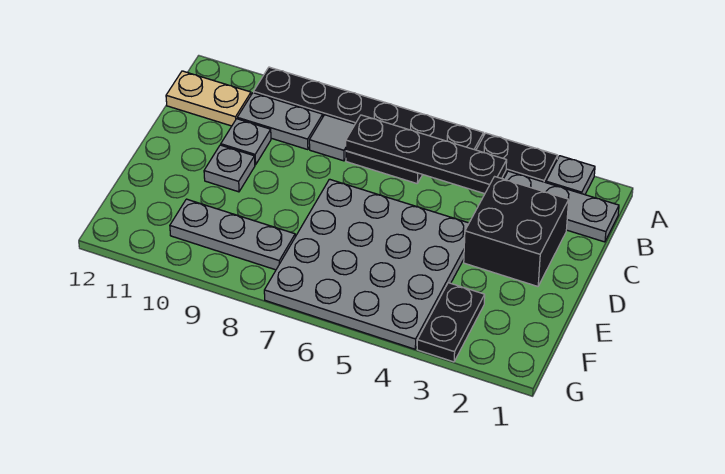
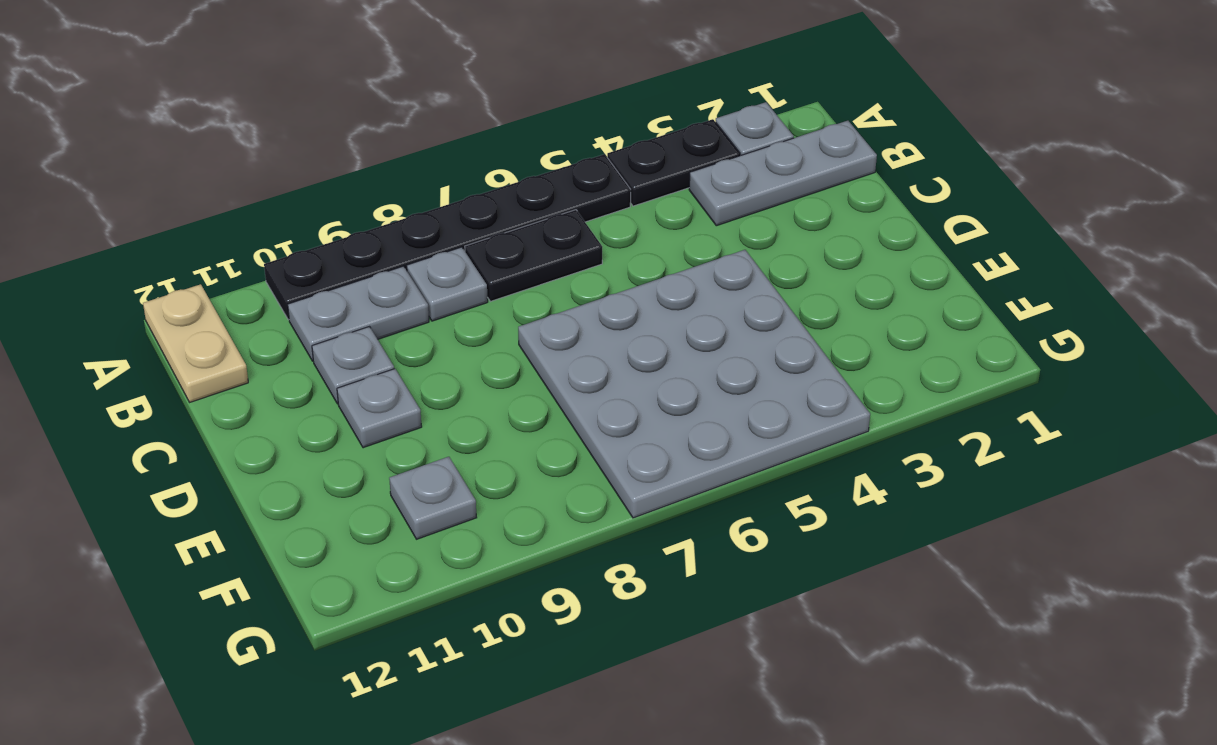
black plate B4:B7 level 2 -> none
grey tile B8 level 1 -> grey plate B8 level 1
tan plate B11:B12 level 1 -> tan plate A12:B12 level 1
black brick C2:D3 level 1 -> none
black plate F3:G3 level 1 -> none
grey plate F8:F10 level 1 -> grey plate F10 level 1

